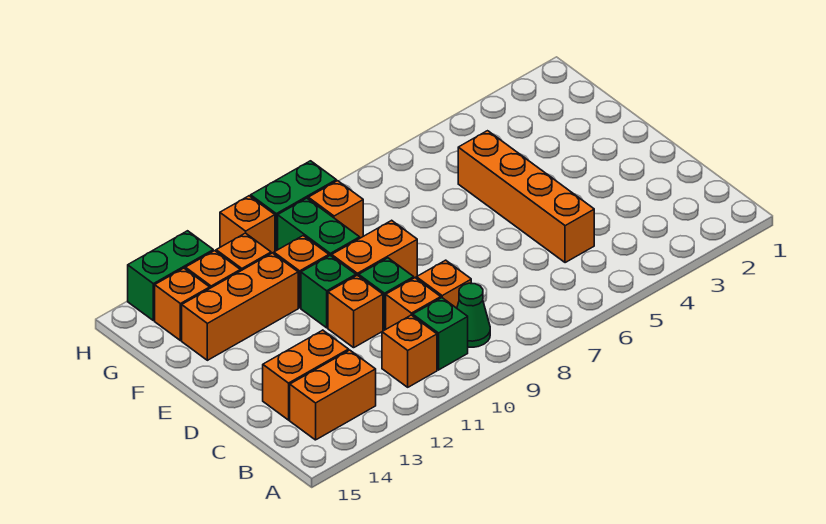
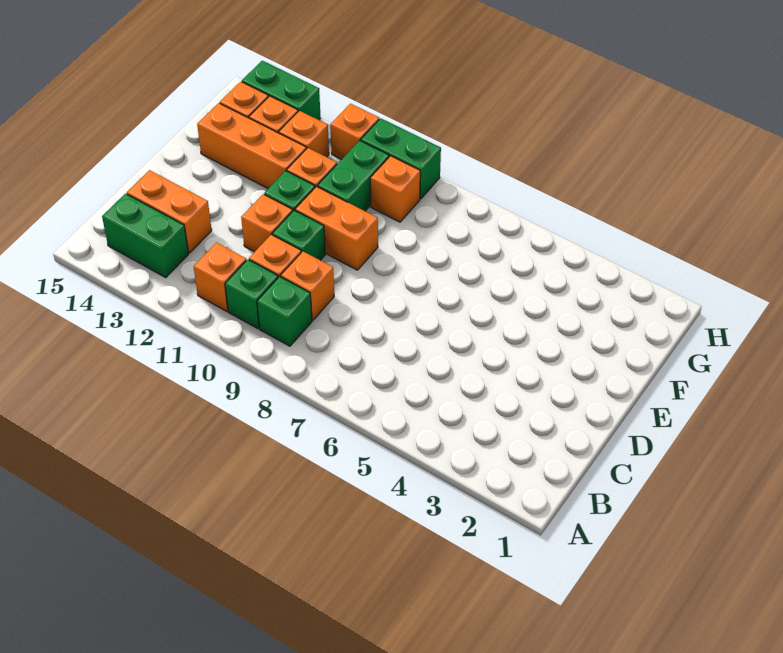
green cone B9 level 1 -> green brick B9 level 1
orange brick B13:B14 level 1 -> green brick B13:B14 level 1
orange brick C5:F5 level 1 -> none

